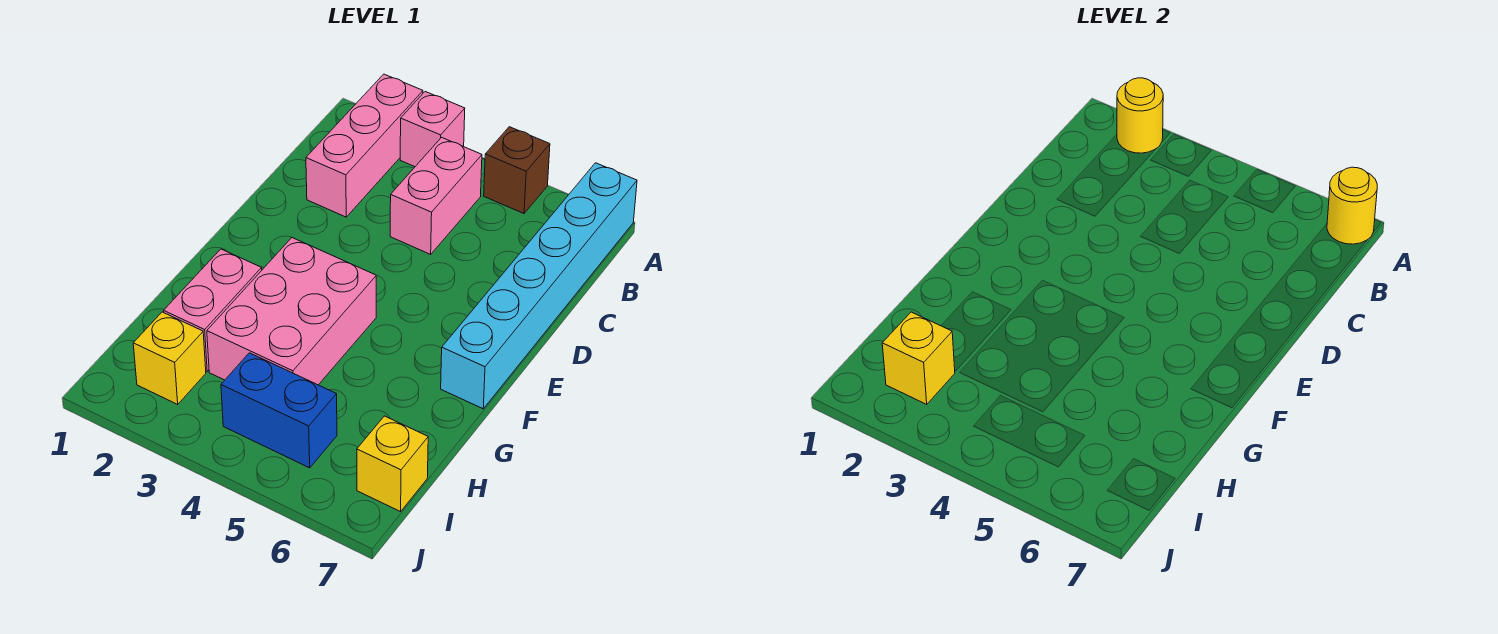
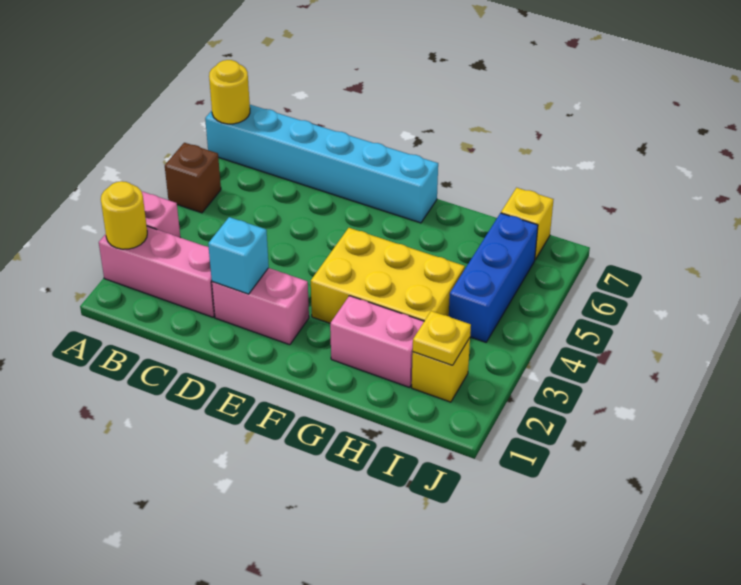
pink brick B4:C4 level 1 -> pink brick D2:E2 level 1
none -> cyan brick D2 level 2
pink brick F3:H4 level 1 -> yellow brick F3:H4 level 1
yellow brick I2 level 2 -> yellow plate I2 level 2
blue brick I4:I5 level 1 -> blue brick I4:I6 level 1

